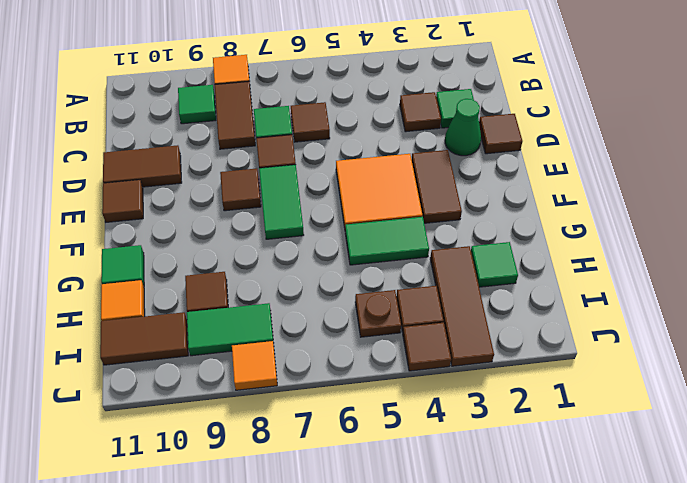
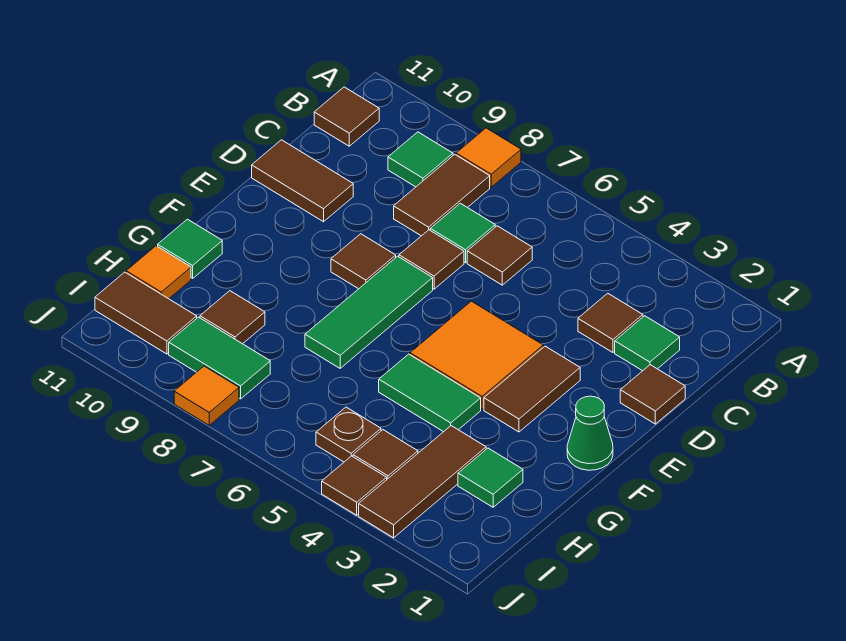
green cone D2 level 1 -> green cone F1 level 1
green tile E7:F7 level 1 -> green tile E7:G7 level 1
brown tile E11 level 1 -> brown tile B11 level 1

